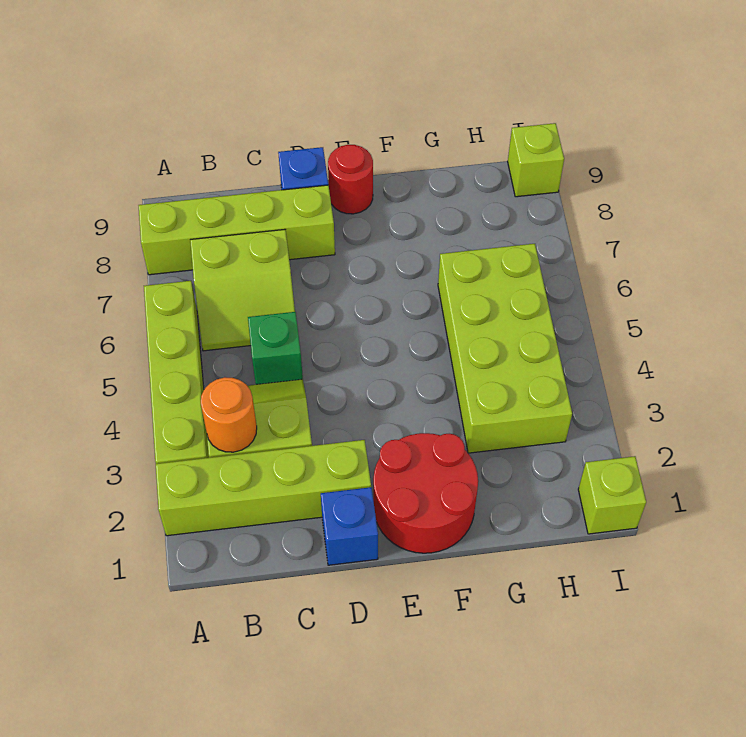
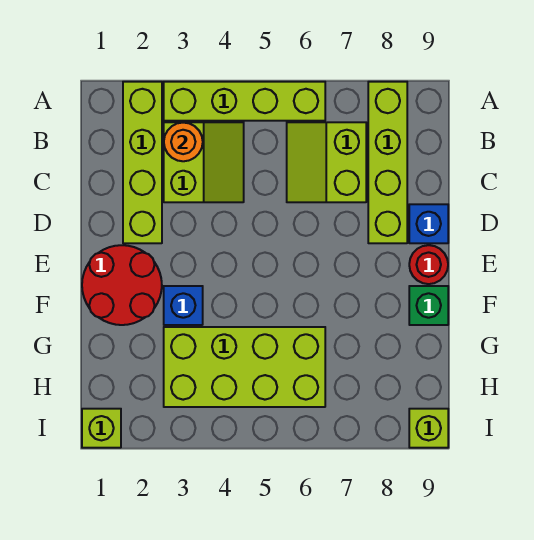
green brick C5 level 1 -> green brick F9 level 1
blue brick D1 level 1 -> blue brick F3 level 1

